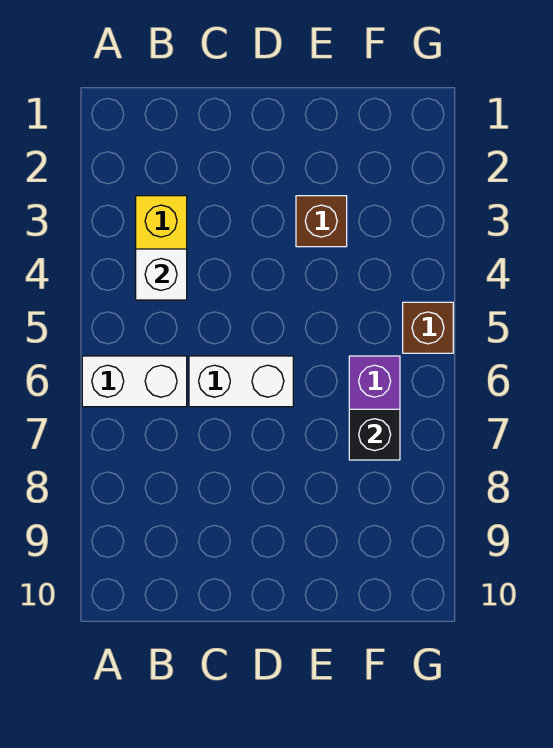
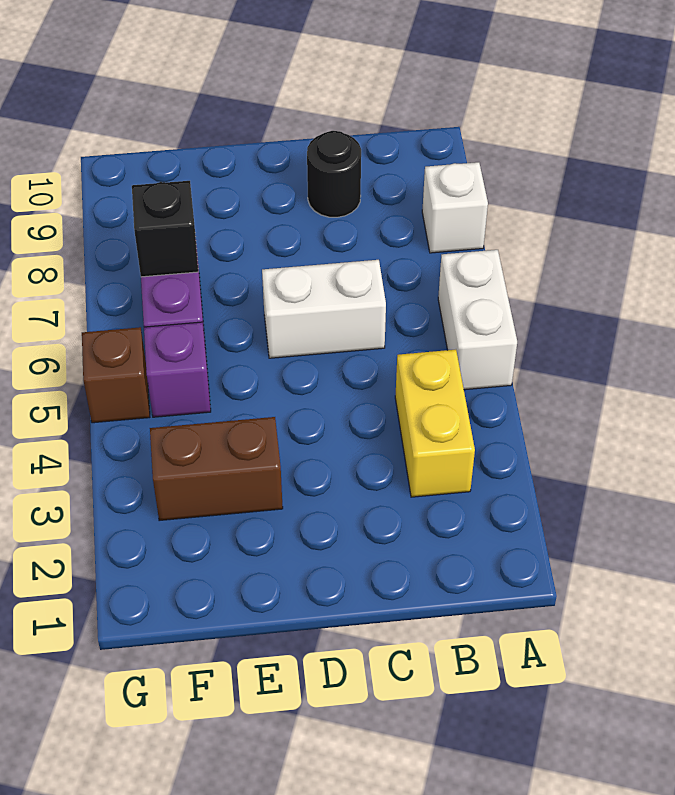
white brick A6:B6 level 1 -> white brick A5:A6 level 1
white brick B4 level 2 -> white brick A8 level 1
none -> black round brick C9 level 1
brown brick E3 level 1 -> brown brick E3:F3 level 1
none -> purple brick F5 level 1

